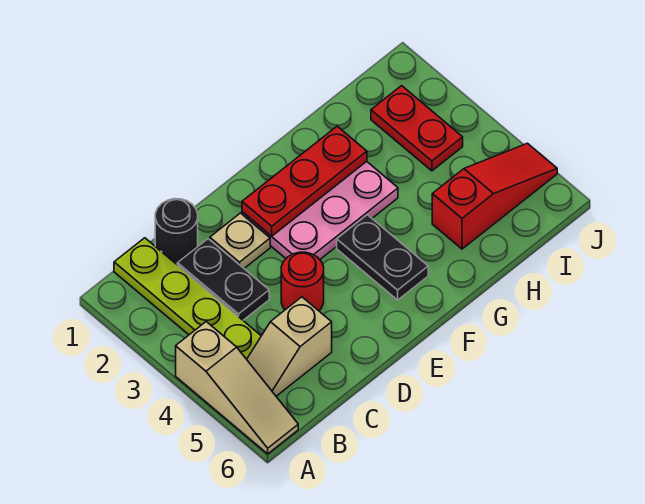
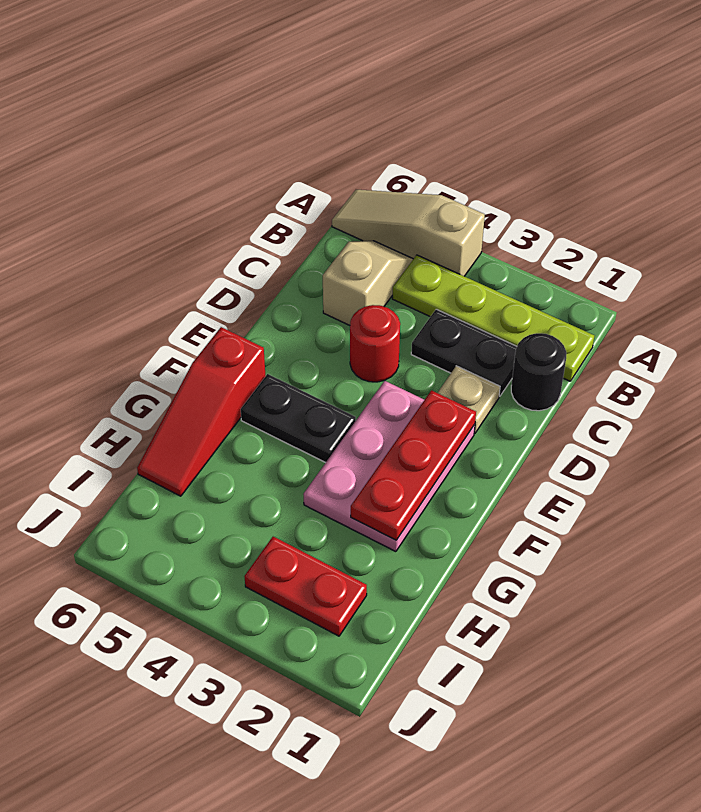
red slope H5:J5 level 1 top H -> red slope F6:H6 level 1 top F

